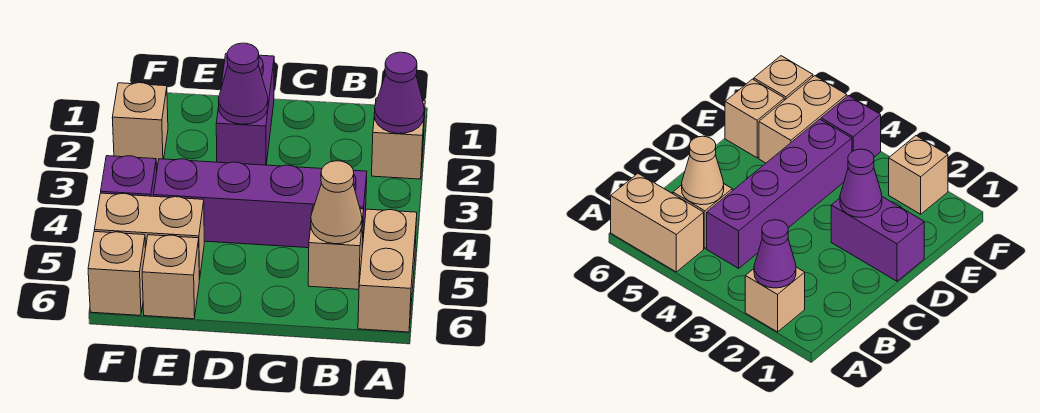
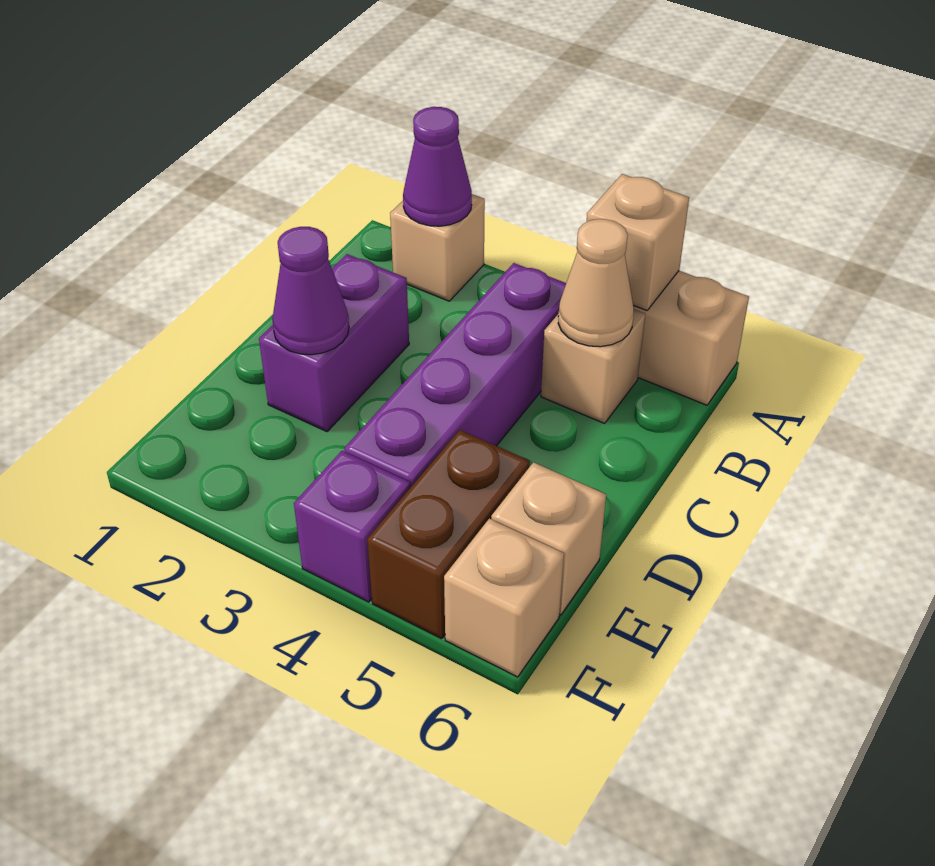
purple brick D1:D2 level 1 -> purple brick C2:D2 level 1
tan brick E5:F5 level 1 -> brown brick E5:F5 level 1
tan brick F2 level 1 -> tan brick A5 level 2

